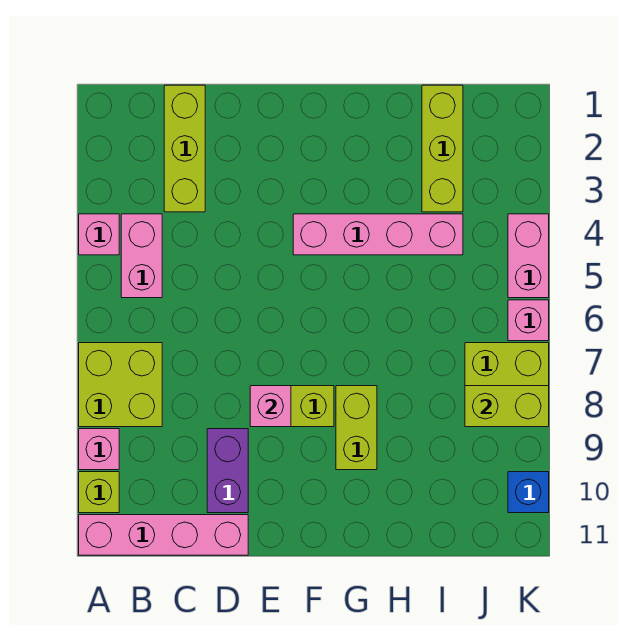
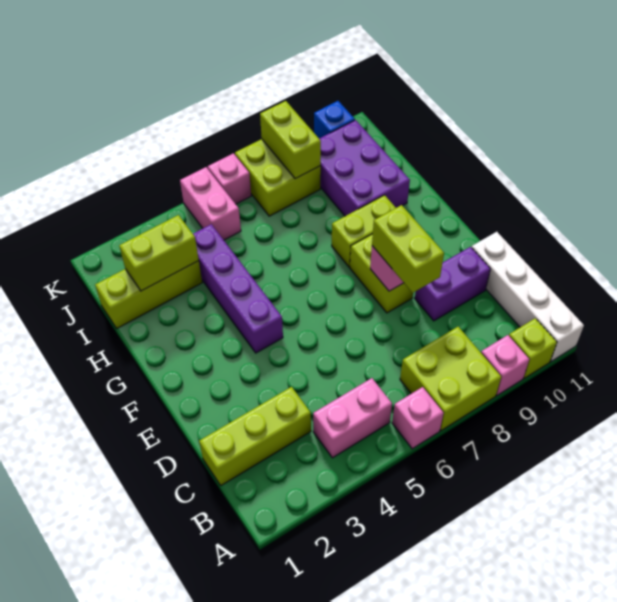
pink brick A4 level 1 -> pink brick A6 level 1
pink brick A11:D11 level 1 -> white brick A11:D11 level 1
none -> lime brick D8:E8 level 3
pink brick F4:I4 level 1 -> purple brick F4:I4 level 1
none -> purple brick H9:J10 level 1
none -> lime brick I2:I3 level 2
pink brick K4:K5 level 1 -> pink brick J5:K5 level 1

